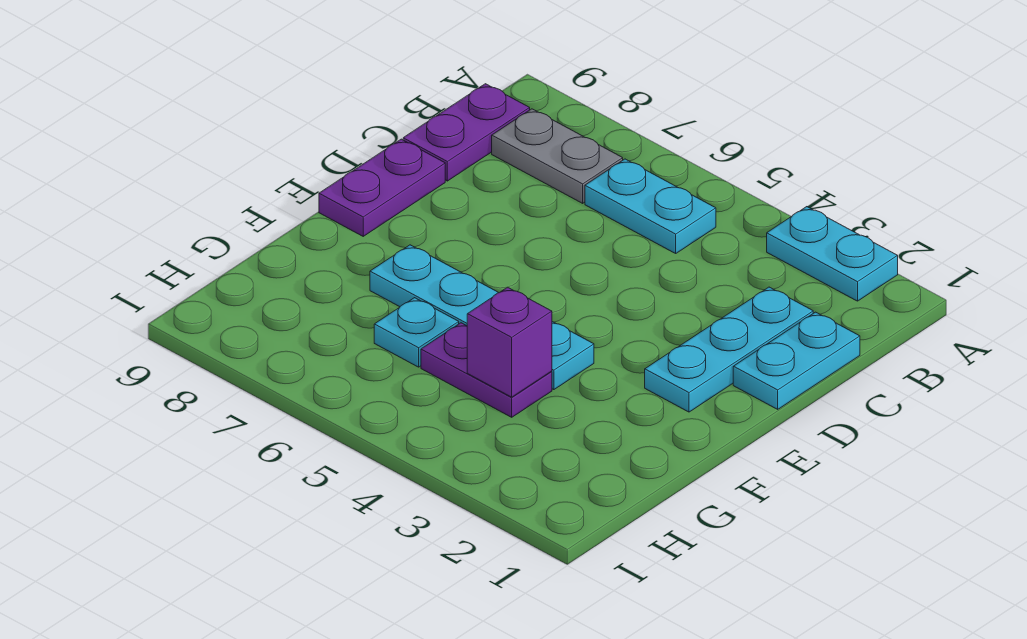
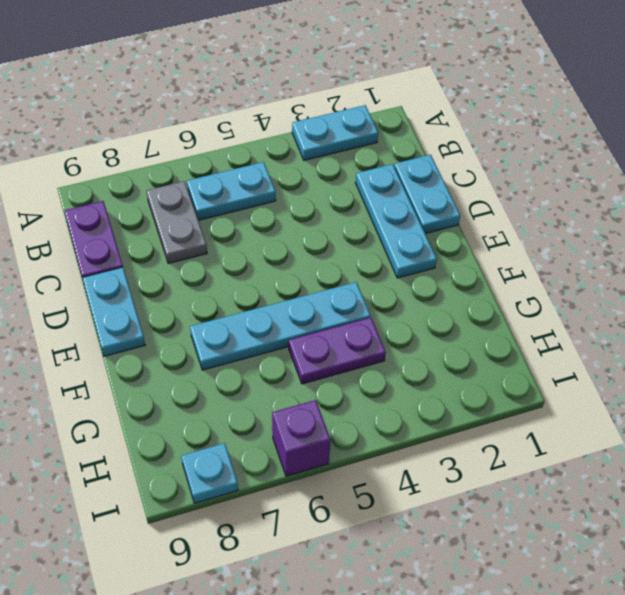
grey plate B7:B8 level 1 -> grey plate B7:C7 level 1
purple plate D9:E9 level 1 -> cyan plate D9:E9 level 1
purple brick G4 level 2 -> purple brick I6 level 1
cyan plate G6 level 1 -> cyan plate I8 level 1

